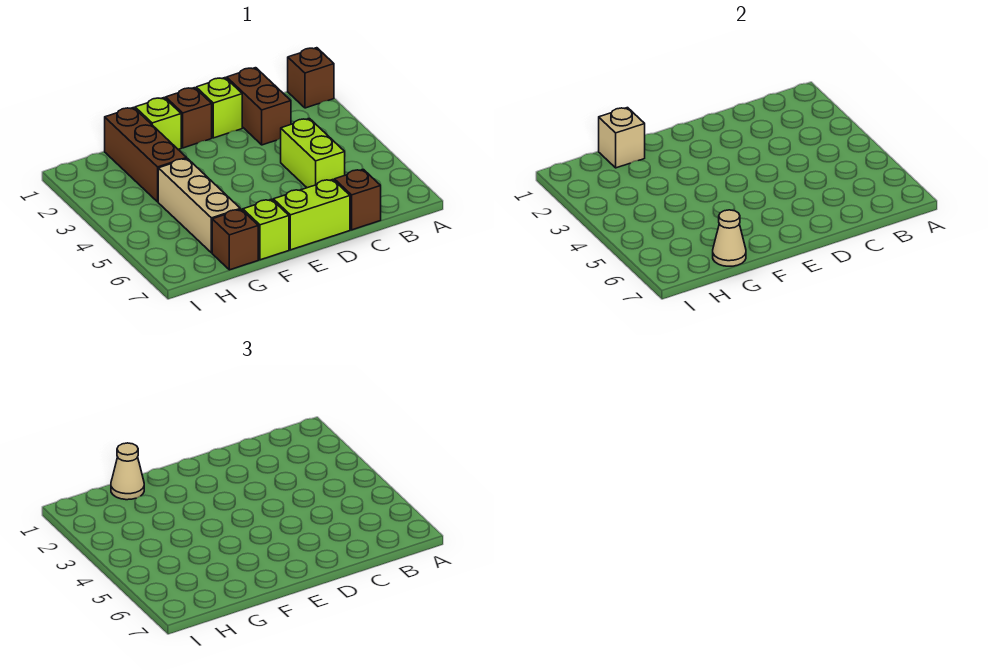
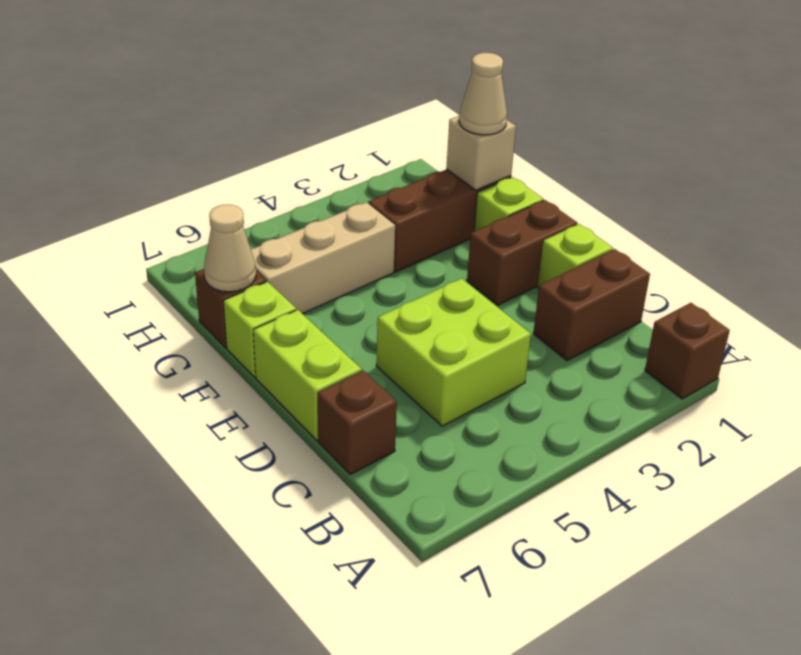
lime brick C4:C5 level 1 -> lime brick C4:D5 level 1
brown brick E1 level 1 -> brown brick E1:E2 level 1

